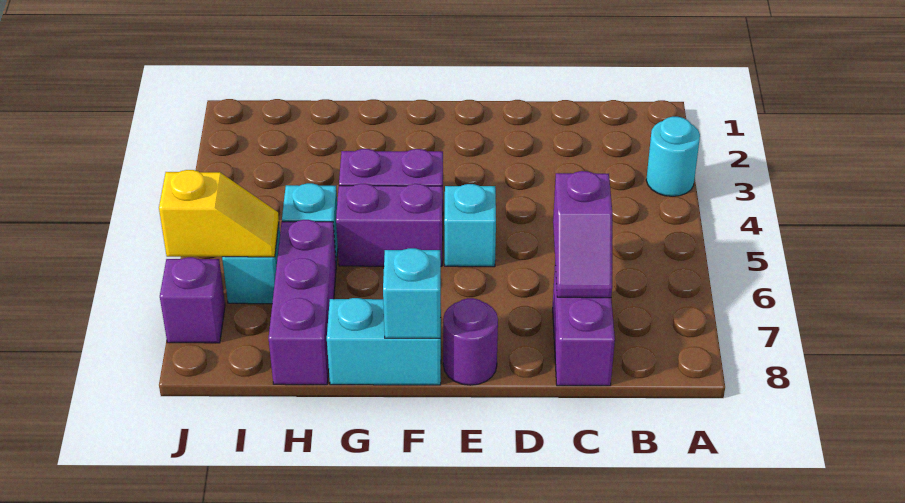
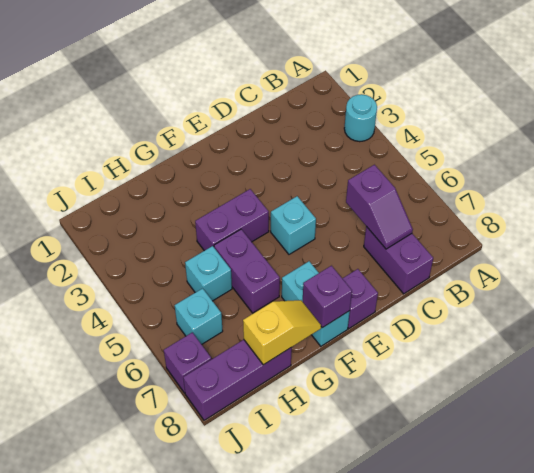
purple round brick E8 level 1 -> purple brick E8 level 1
purple brick F5:G5 level 1 -> purple brick G5:G6 level 1
cyan brick F8:G8 level 1 -> cyan brick F7:F8 level 1
cyan brick F8 level 2 -> purple brick F8 level 2
purple brick H6:H8 level 1 -> purple brick H8:J8 level 1
yellow slope I6:J6 level 2 top J -> yellow slope G8:H8 level 2 top H

